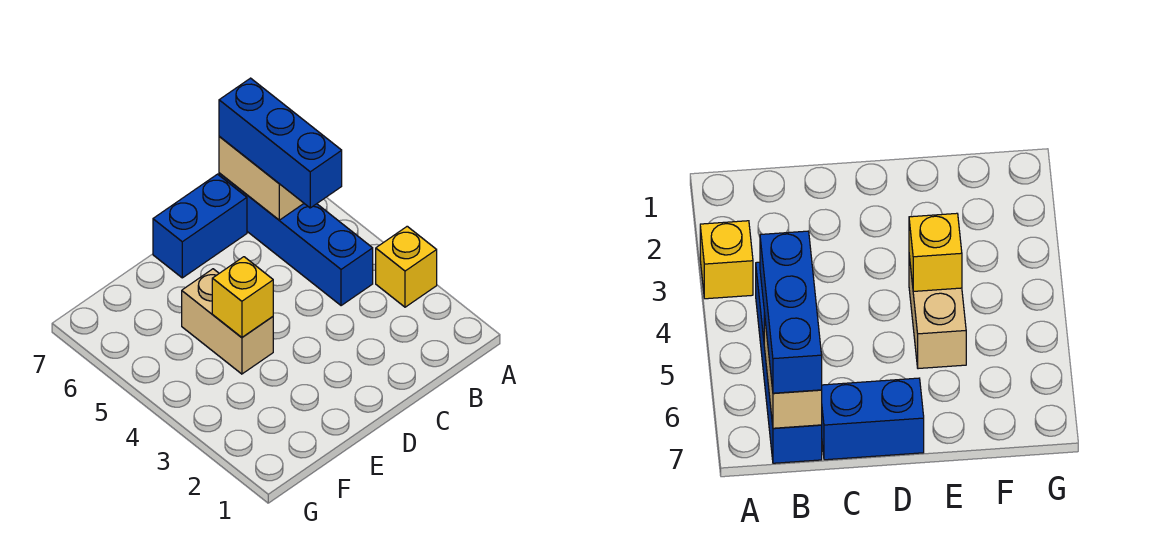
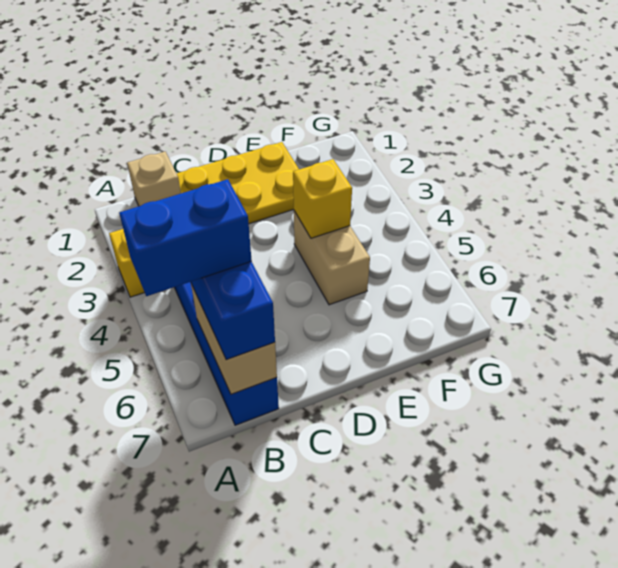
none -> tan brick B1 level 1
none -> yellow plate C1:E2 level 1
blue brick C7:D7 level 1 -> blue brick A6:B6 level 4

